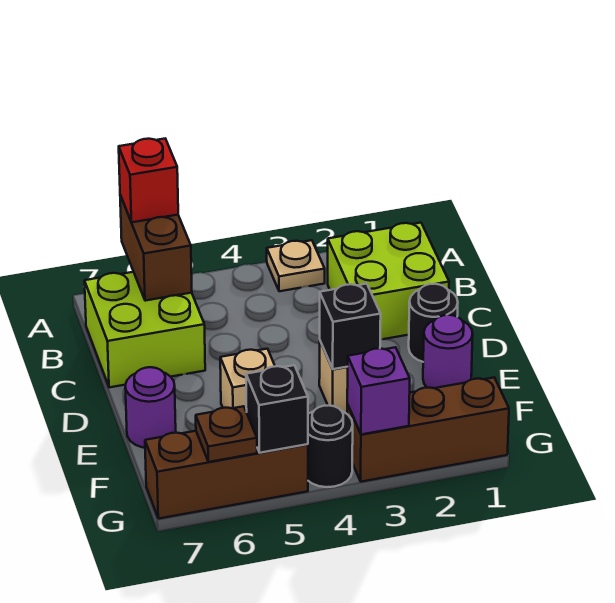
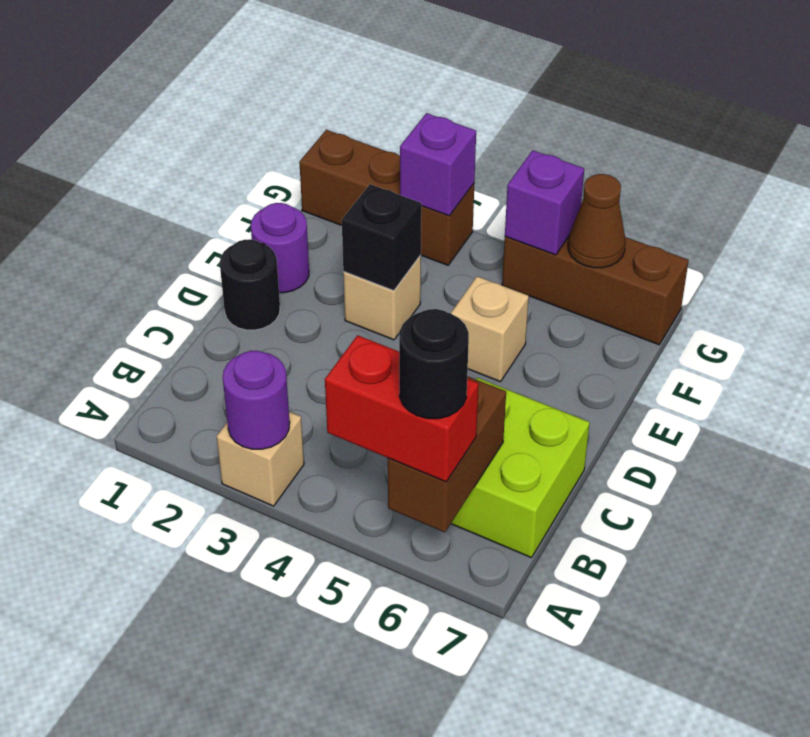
tan plate A3 level 1 -> tan brick A3 level 1
red brick A6 level 3 -> red brick A5:A6 level 3
lime brick B1:C2 level 1 -> none
purple round brick E7 level 1 -> purple round brick A3 level 2
black round brick G4 level 1 -> black round brick A6 level 4
black brick G5 level 2 -> purple brick G5 level 2
brown plate G6 level 2 -> brown cone G6 level 2

